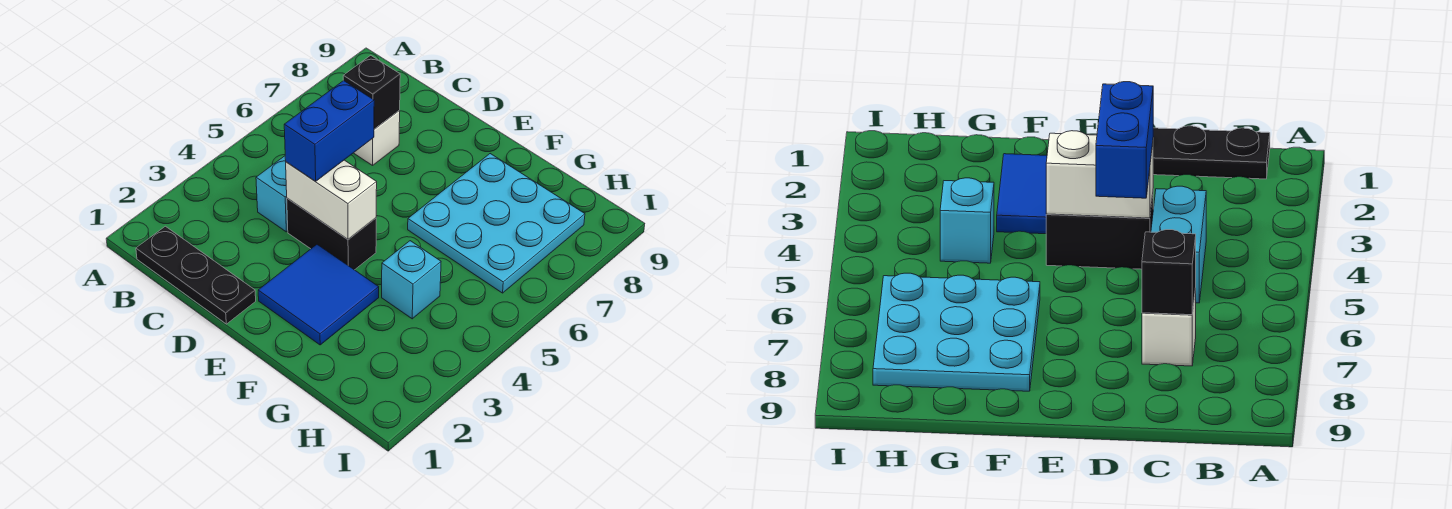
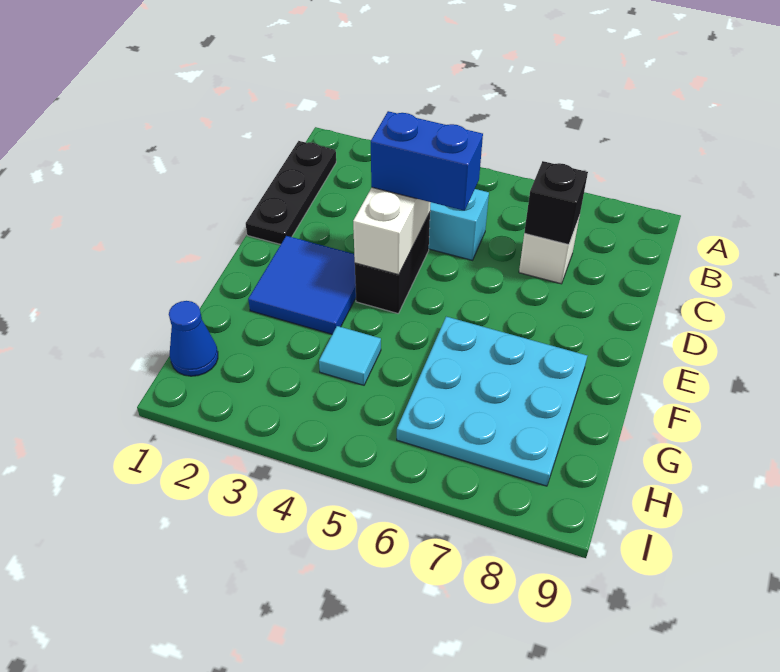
cyan brick G4 level 1 -> cyan tile G4 level 1
none -> blue cone H1 level 1

